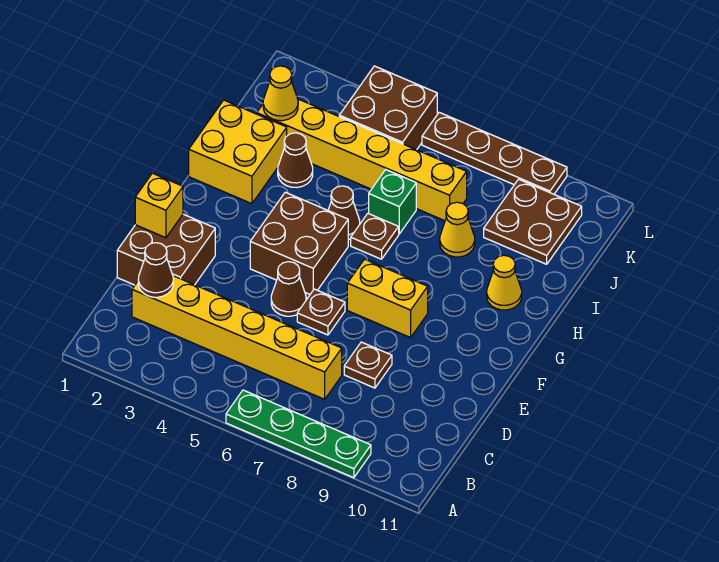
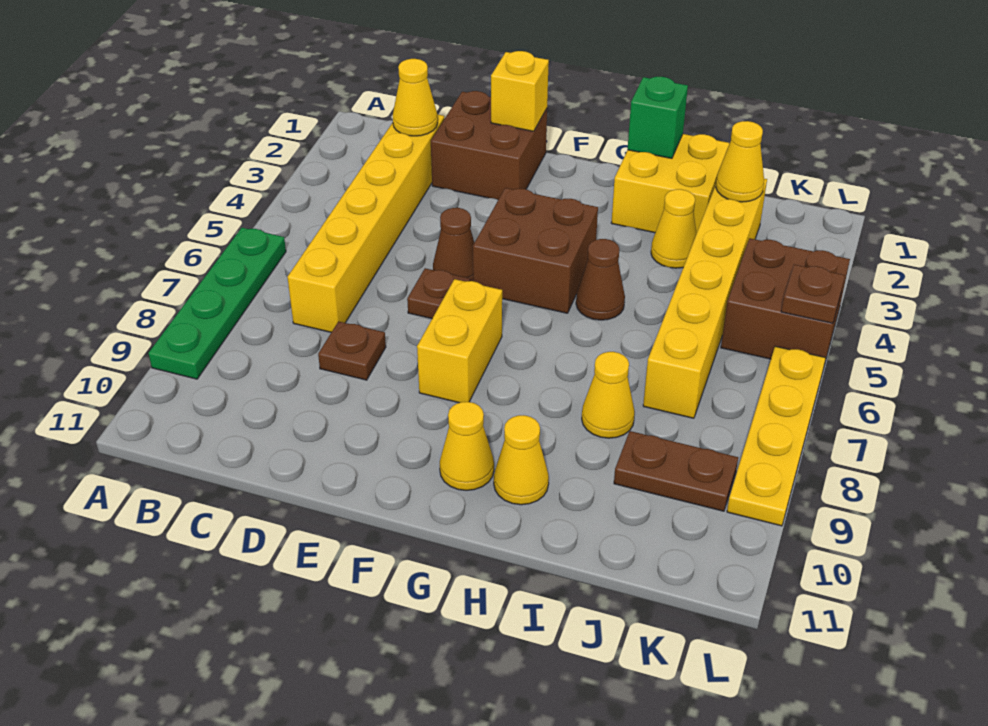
brown cone C2 level 2 -> yellow cone C2 level 2
none -> yellow cone G10 level 1
brown plate H6 level 1 -> brown plate L5 level 2
brown cone I3 level 1 -> yellow cone I3 level 1
green brick I6 level 1 -> green brick H1 level 2
brown plate J9:K10 level 1 -> brown plate J9:K9 level 1
brown plate L6:L9 level 1 -> yellow plate L6:L9 level 1

